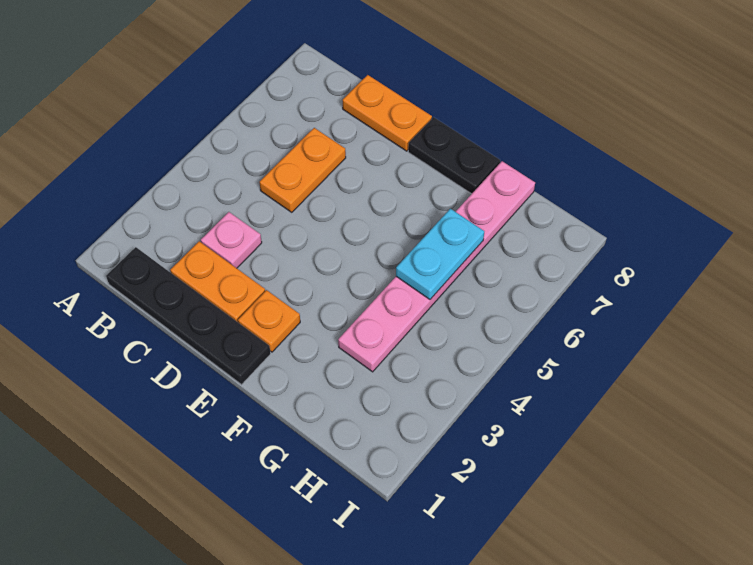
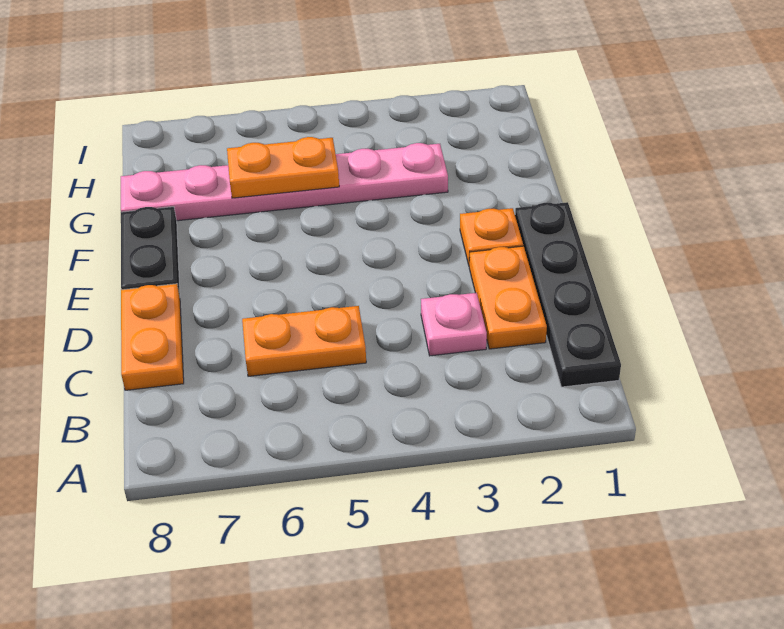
cyan plate G5:G6 level 2 -> orange plate G5:G6 level 2

